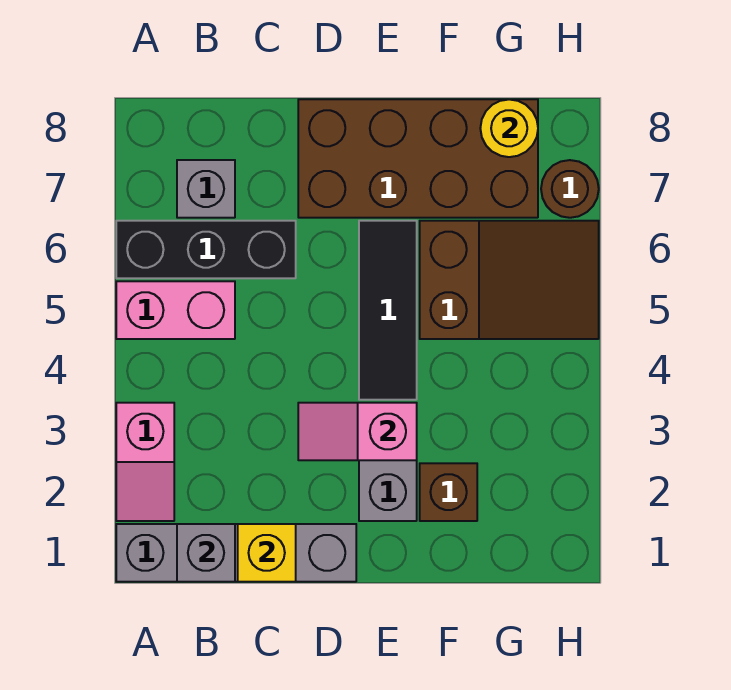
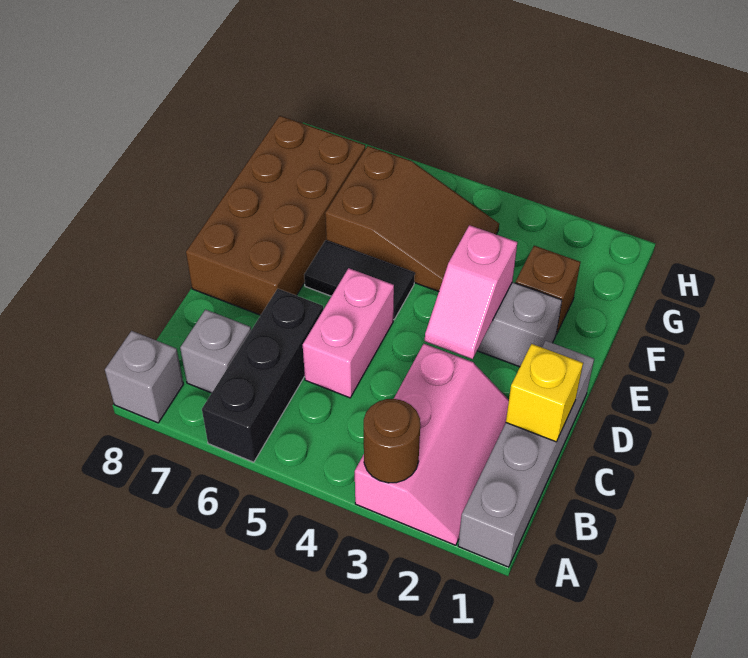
pink slope A2:A3 level 1 top 3 -> pink slope A2:C3 level 1 top 3
pink brick A5:B5 level 1 -> pink brick C5:D5 level 1
grey brick B1 level 2 -> grey brick A8 level 1
black tile E4:E6 level 1 -> black tile E5:E6 level 1
brown slope F5:H6 level 1 top F -> brown slope F4:G6 level 1 top 6
yellow round brick G8 level 2 -> none
brown round brick H7 level 1 -> brown round brick A3 level 2

